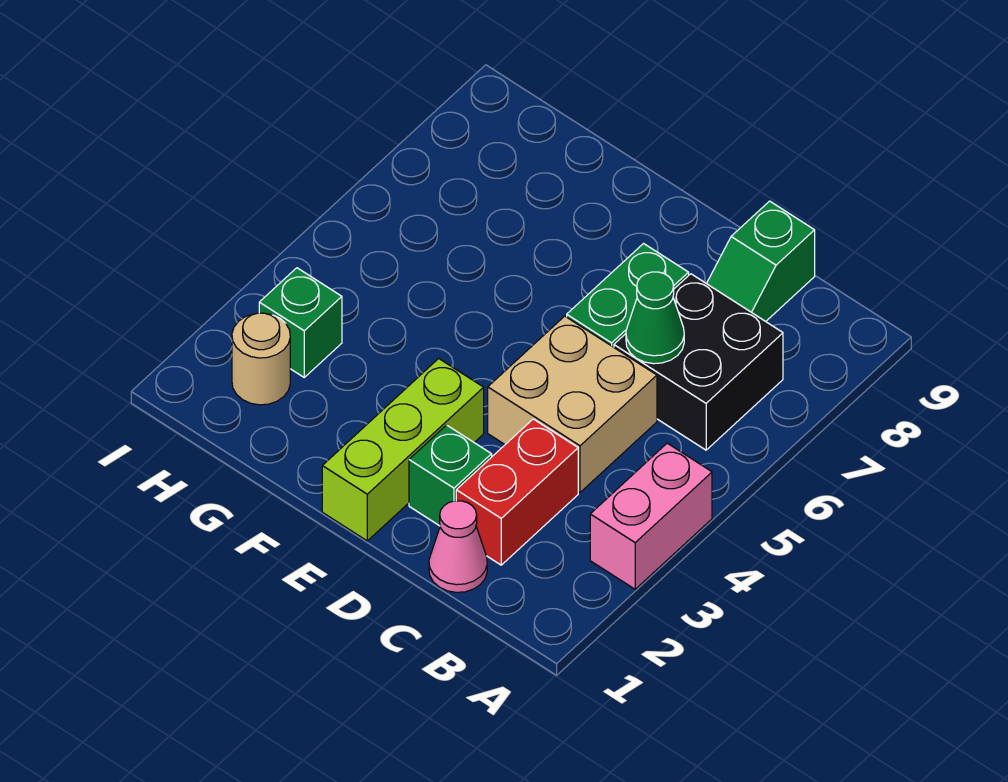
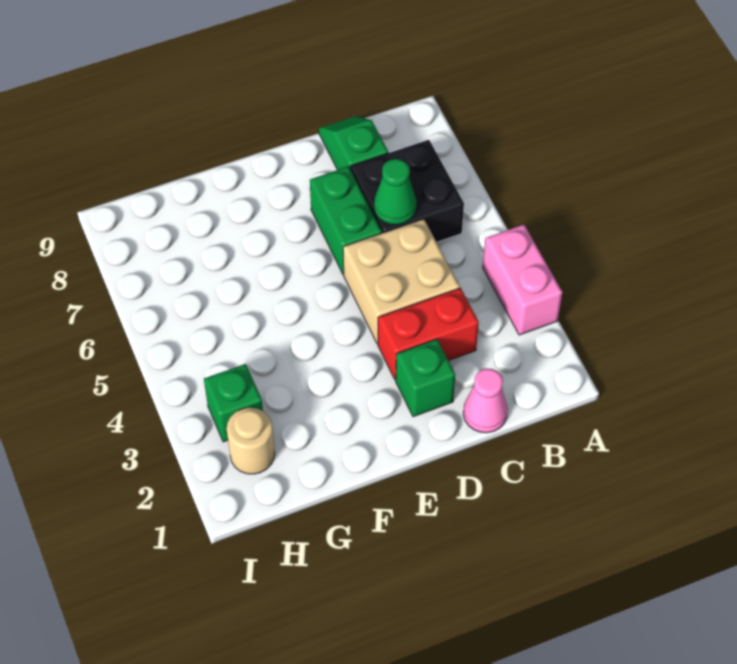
red brick C2:C3 level 1 -> red brick C3:D3 level 1
green slope C8:C9 level 1 top 9 -> green slope C8:C9 level 1 top 8
lime brick E1:E3 level 1 -> none

